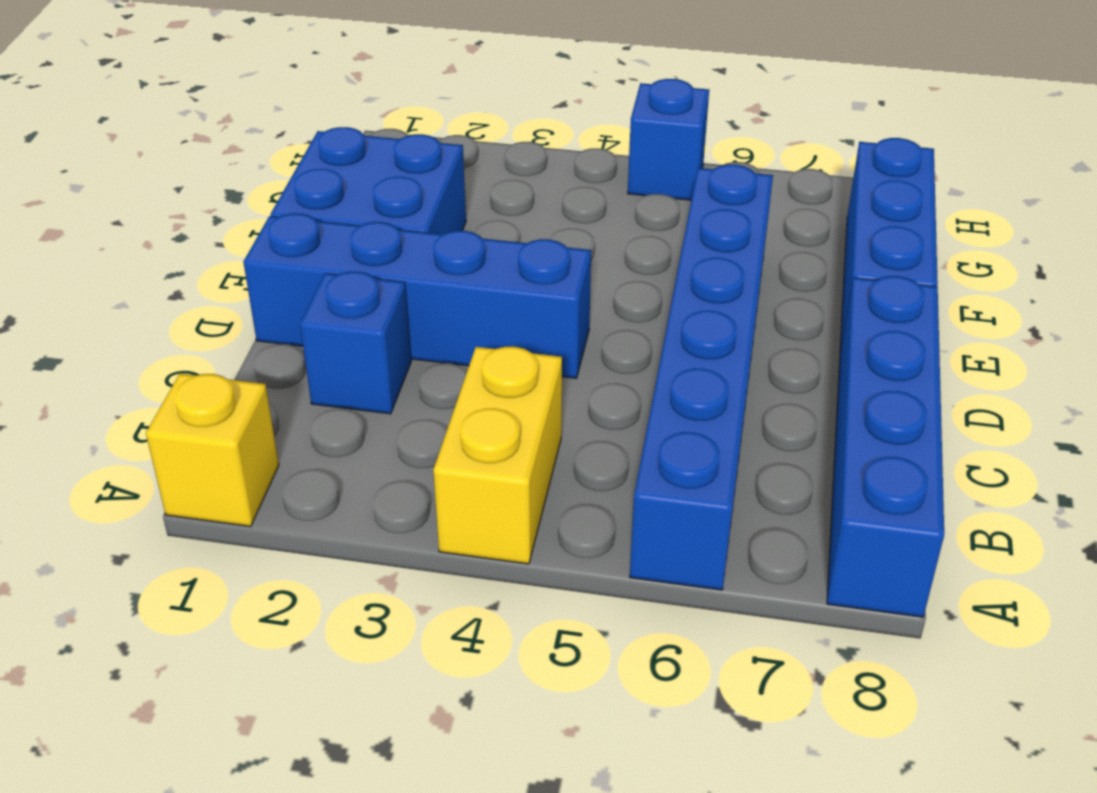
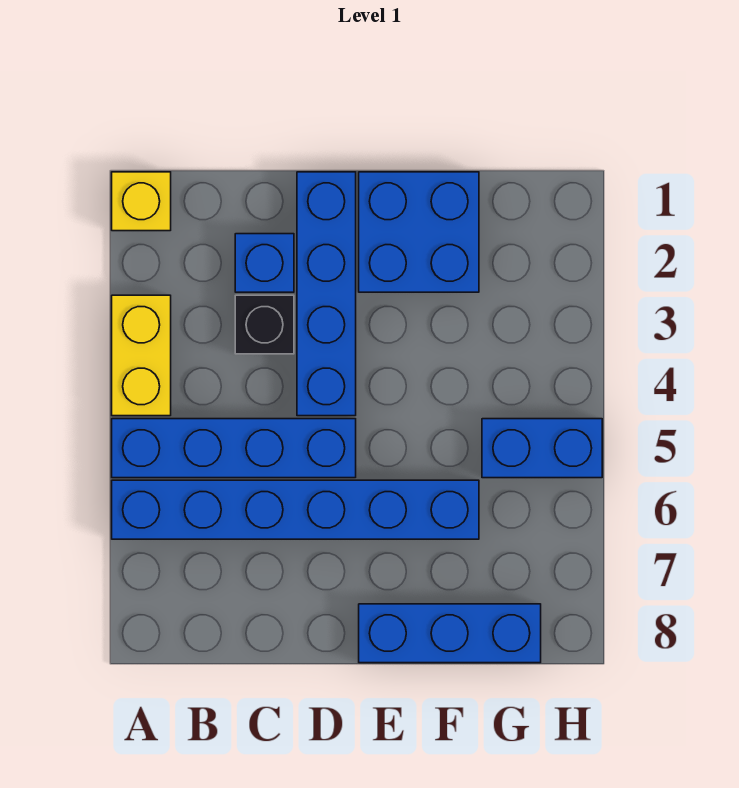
yellow brick A4:B4 level 1 -> yellow brick A3:A4 level 1
blue brick A8:D8 level 1 -> blue brick A5:D5 level 1
none -> black brick C3 level 1
blue brick H5 level 1 -> blue brick G5:H5 level 1

